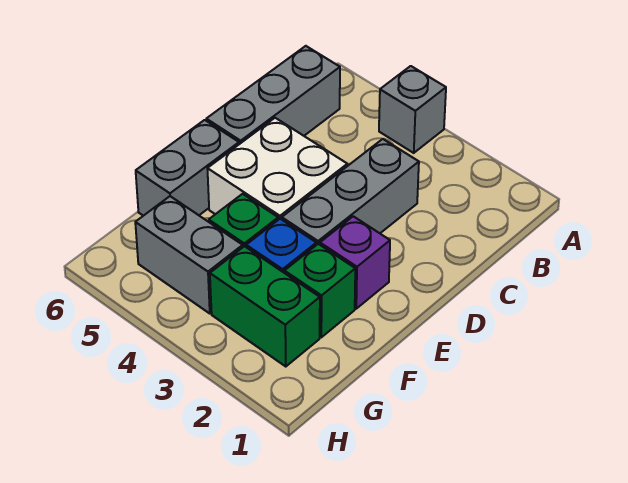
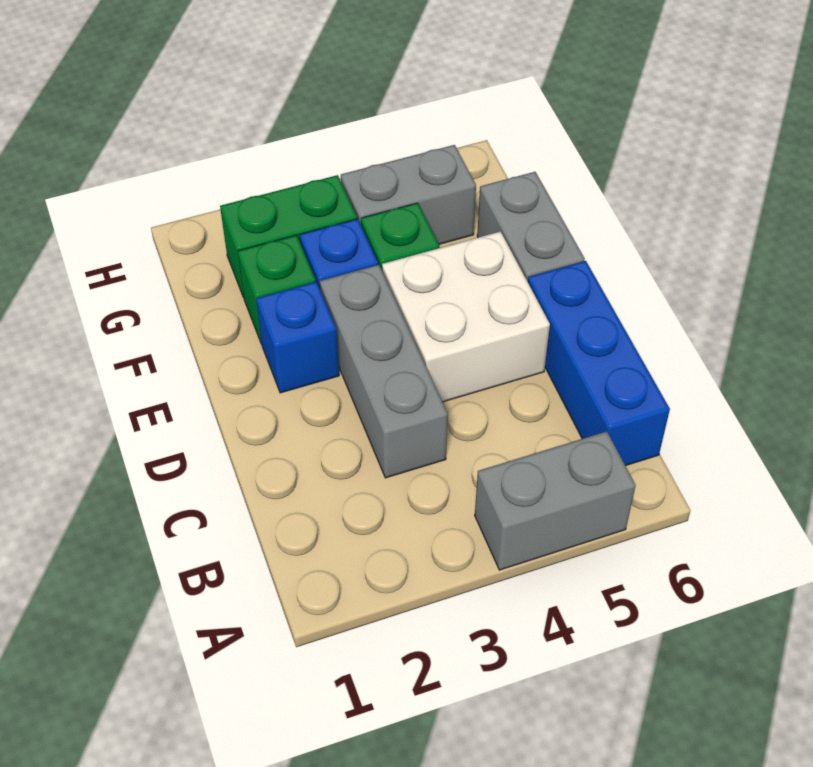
grey brick A4 level 1 -> grey brick A4:A5 level 1
grey brick B6:D6 level 1 -> blue brick B6:D6 level 1
purple brick E2 level 1 -> blue brick E2 level 1

